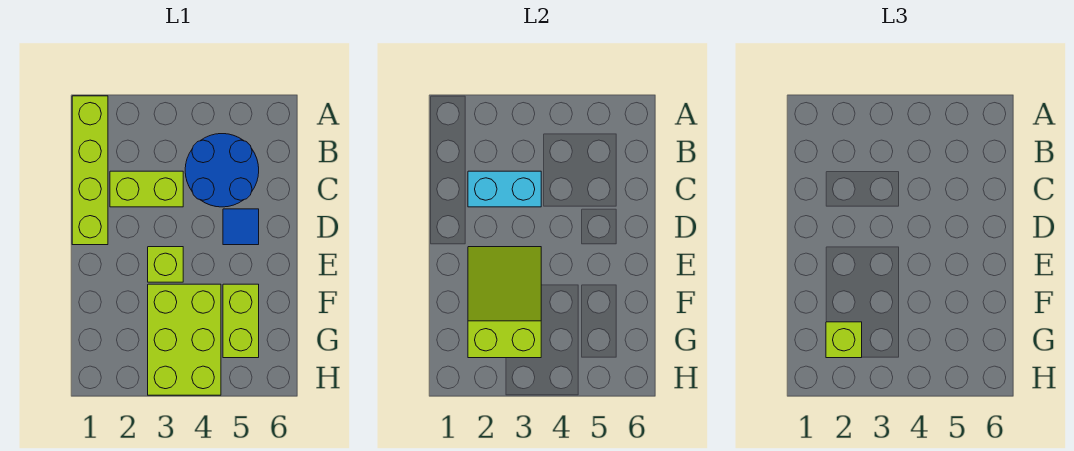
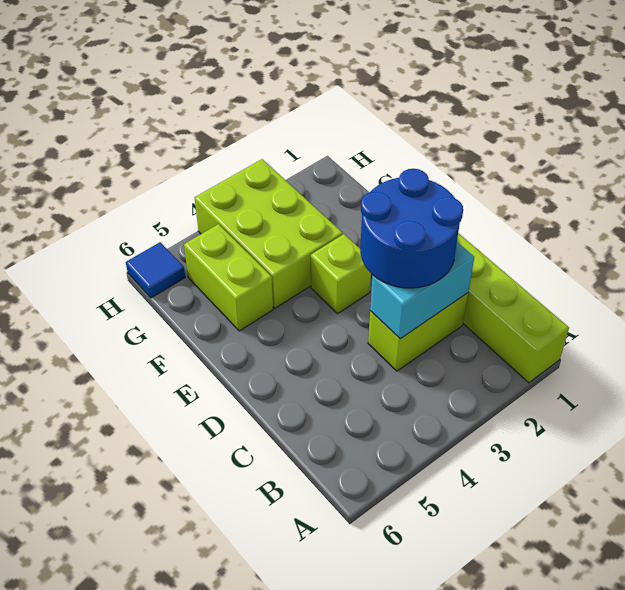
blue round brick B4:C5 level 1 -> blue round brick C2:D3 level 3
blue tile D5 level 1 -> blue tile H6 level 1
lime slope E2:G3 level 2 top G -> none
lime brick G2 level 3 -> none

